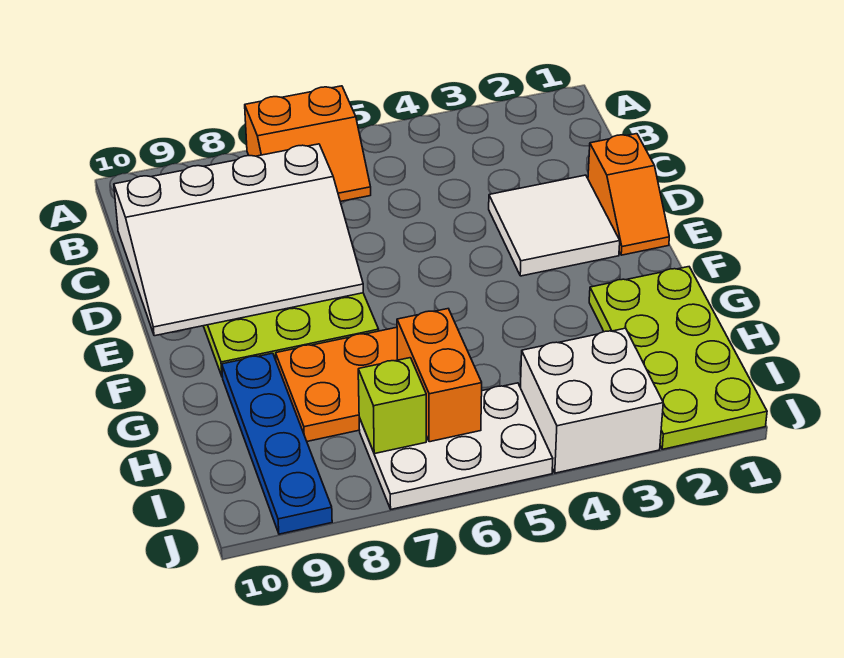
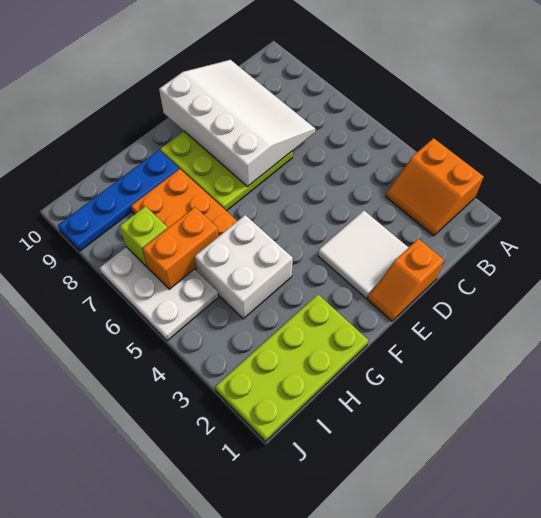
orange slope A6:B7 level 1 top A -> orange slope A2:B3 level 1 top A
white slope C7:E10 level 2 top C -> white slope C7:E10 level 2 top E
white brick I3:J4 level 1 -> white brick G4:H5 level 1

